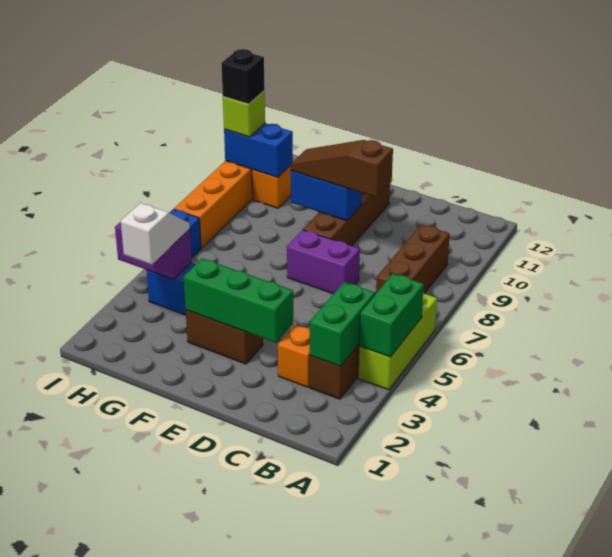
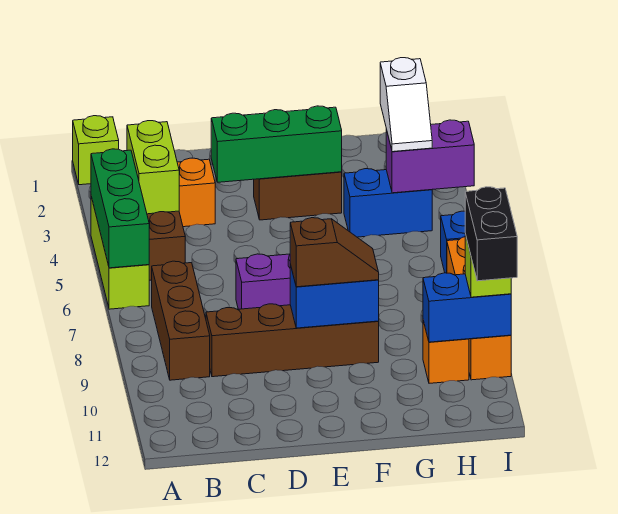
none -> lime brick A1 level 1
green brick A4:A5 level 2 -> green brick A4:A6 level 2
green brick B3:B4 level 2 -> lime brick B3:B4 level 2
brown slope D9:F9 level 3 top D -> brown slope E9:F9 level 3 top E
brown brick E8:E11 level 1 -> brown brick C9:F9 level 1
black brick I10 level 4 -> black brick I10:I11 level 4

